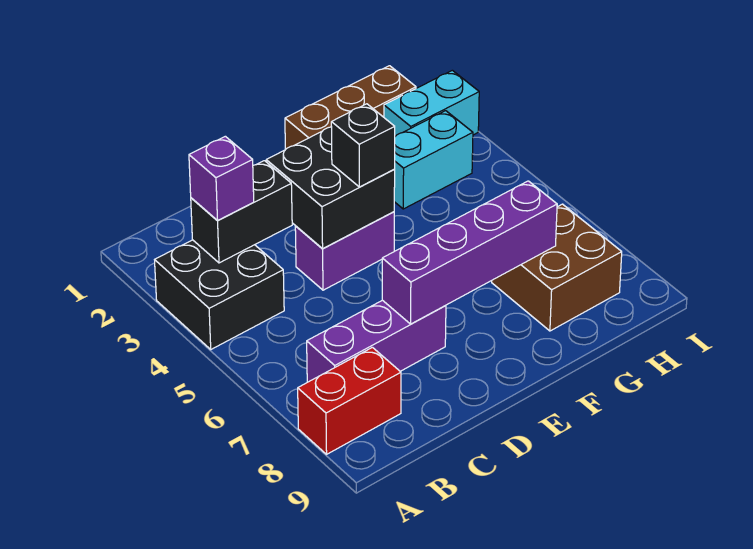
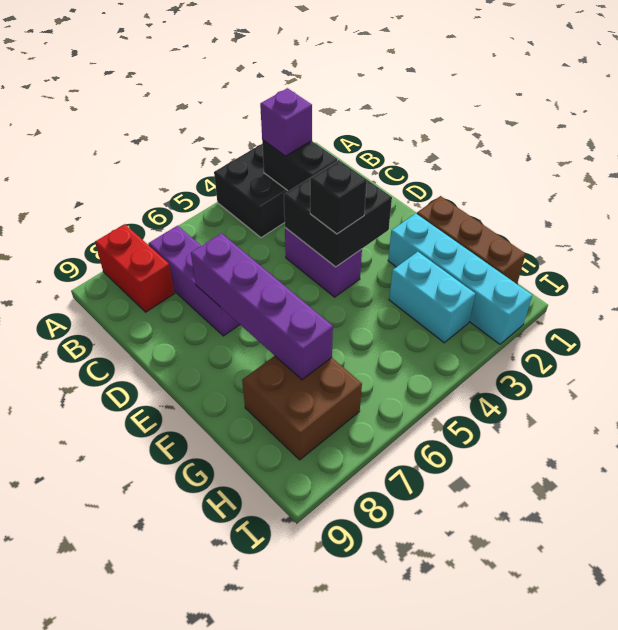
cyan brick H2:I2 level 1 -> cyan brick F2:I2 level 1

